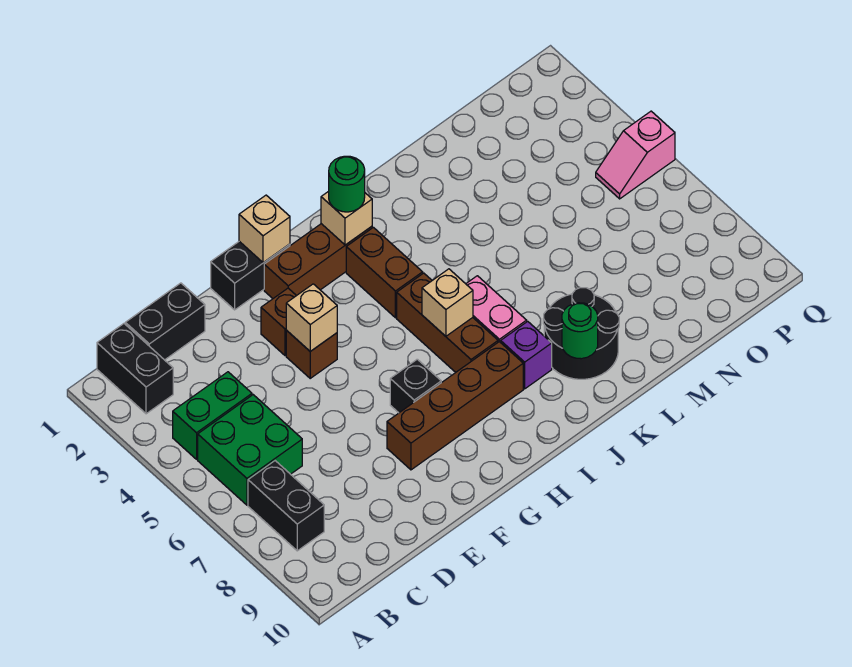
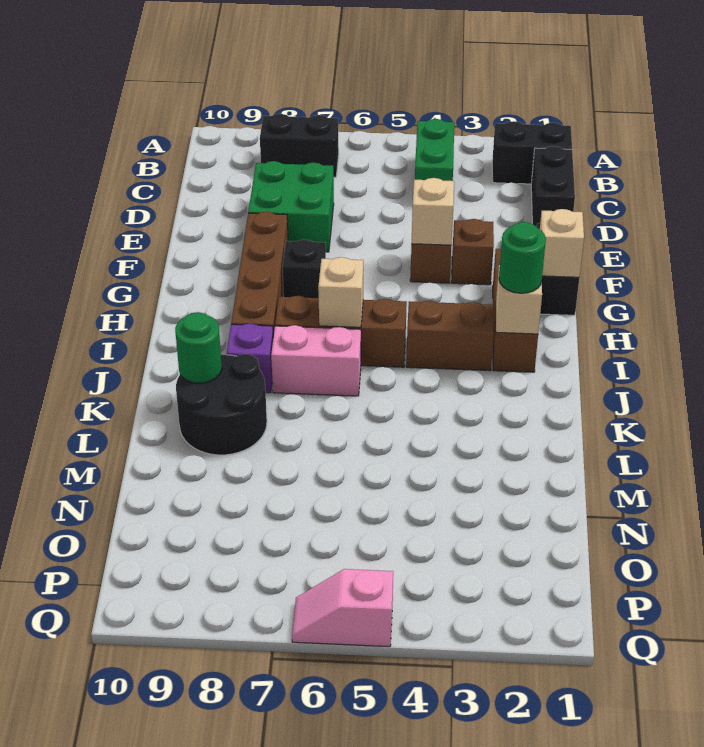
green brick B5:C6 level 1 -> green brick D7:E8 level 1
pink slope P5:Q5 level 1 top Q -> pink slope Q5:Q6 level 1 top 5

